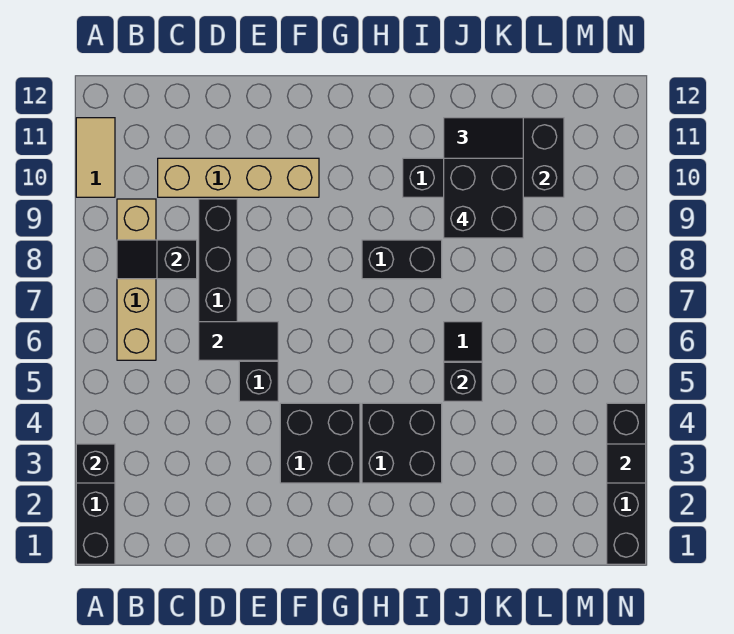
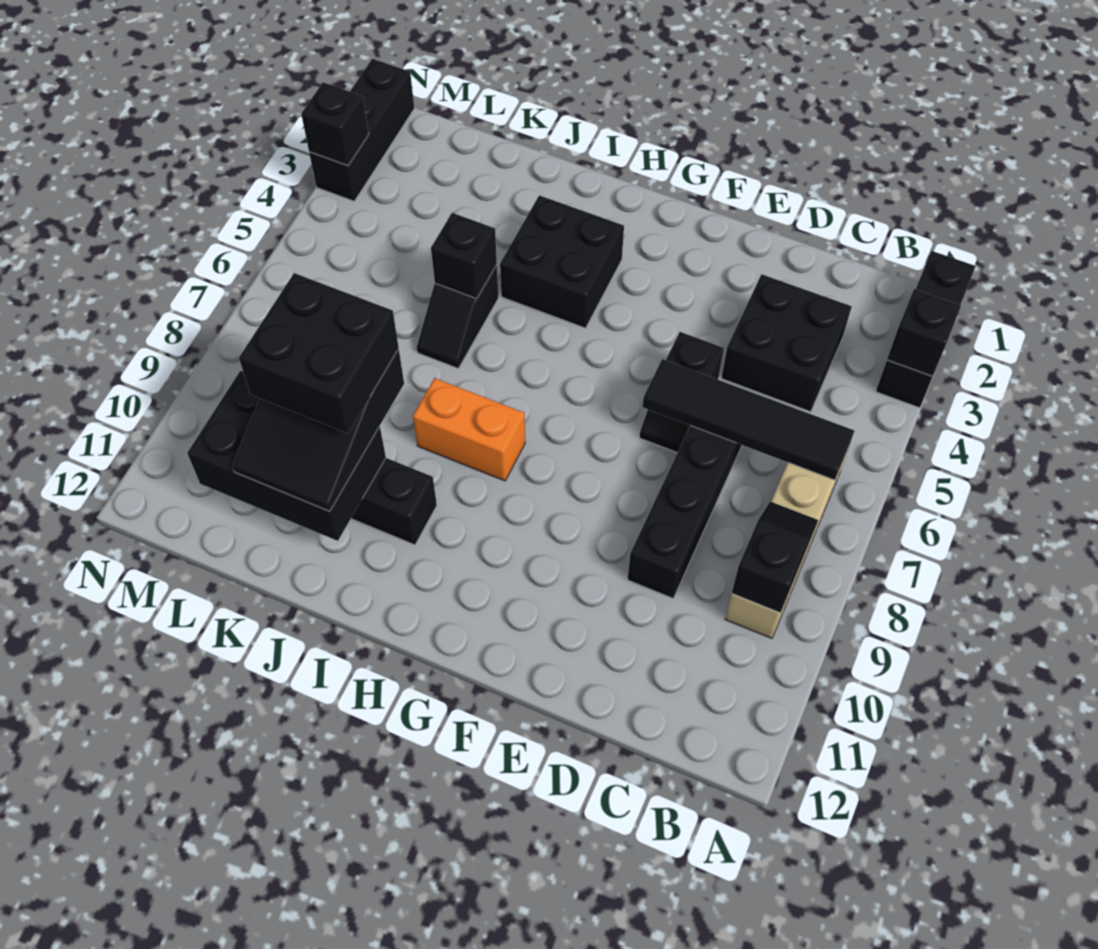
tan tile A10:A11 level 1 -> none
black slope B8:C8 level 2 top C -> black slope B8:B9 level 2 top 9
tan brick C10:F10 level 1 -> none
black tile D6:E6 level 2 -> black tile B6:E6 level 2
black brick F3:G4 level 1 -> black brick C3:D4 level 1
black brick H8:I8 level 1 -> orange brick H8:I8 level 1
black brick N1:N4 level 1 -> black brick N1:N3 level 1
black tile N3 level 2 -> black brick N3 level 2

